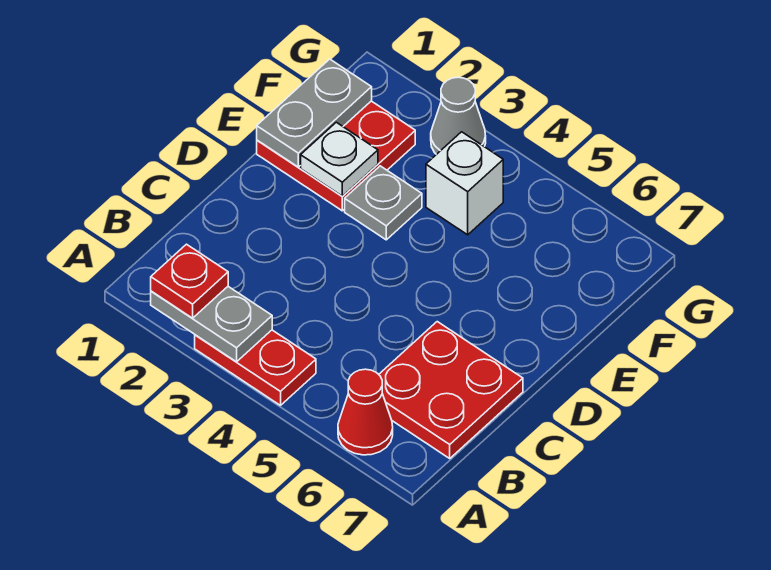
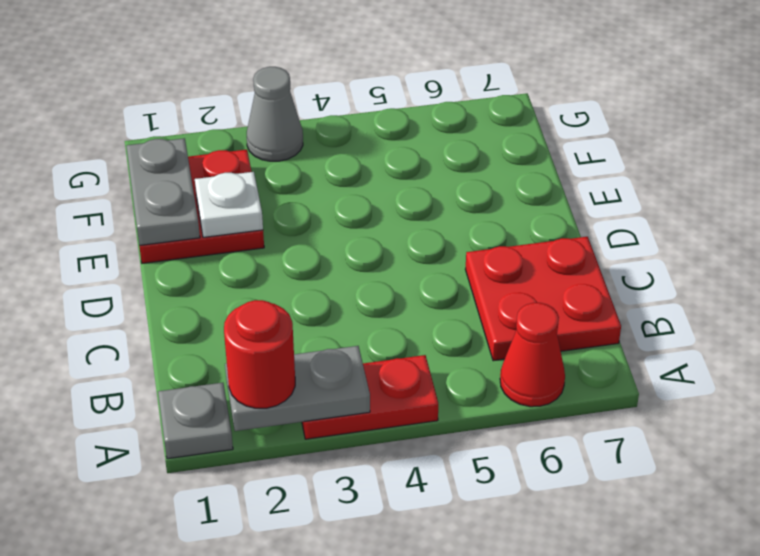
red plate A2 level 3 -> red round brick A2 level 3
grey plate E3 level 1 -> grey plate A1 level 1
white brick F4 level 1 -> none

